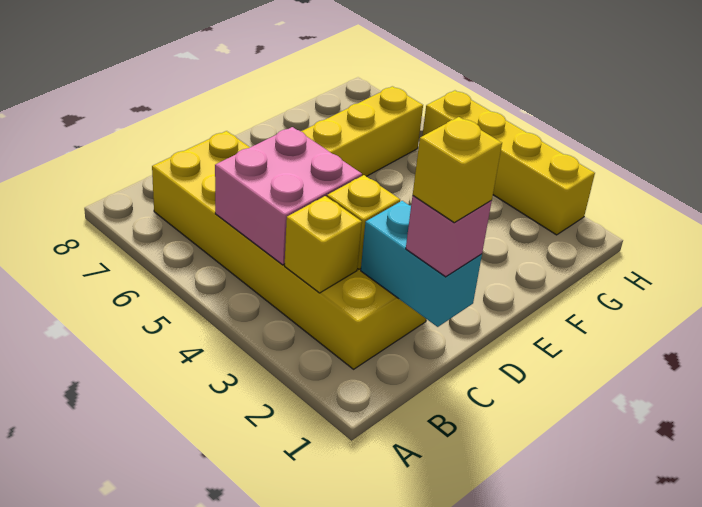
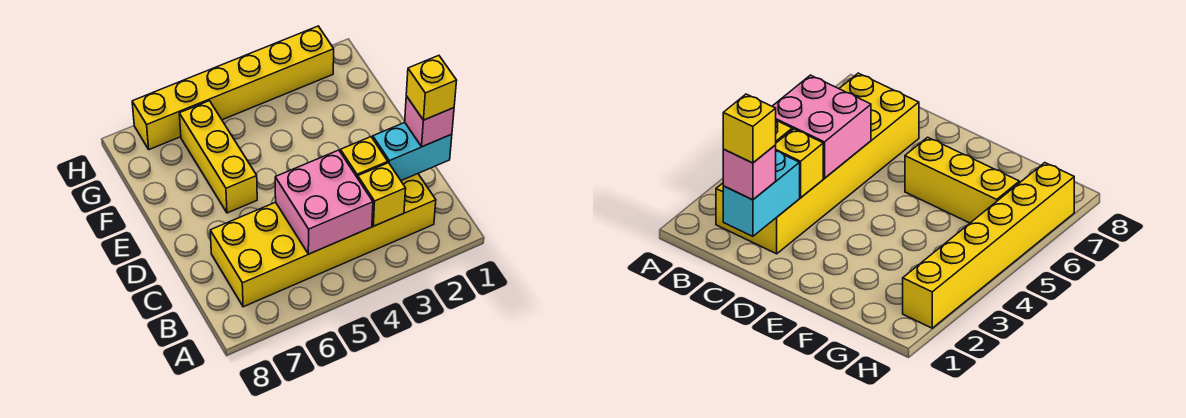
yellow brick H2:H5 level 1 -> yellow brick H2:H7 level 1

